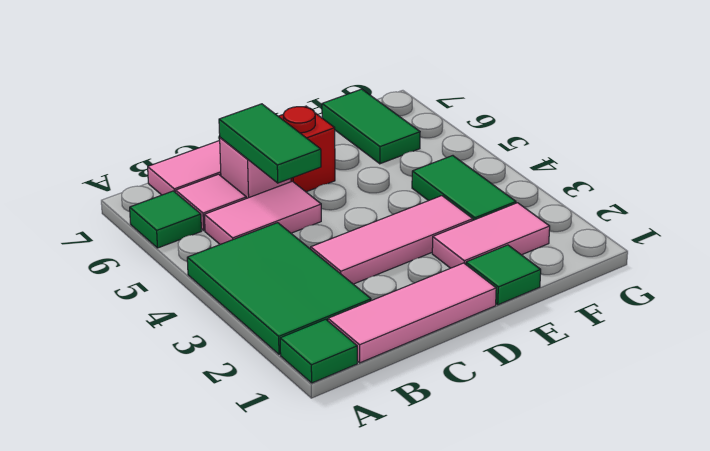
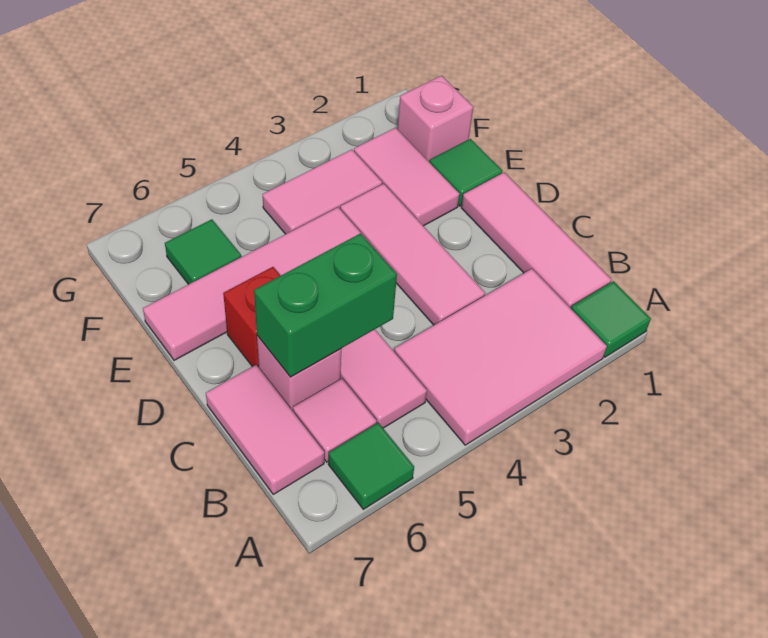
green tile A2:B4 level 1 -> pink tile A2:B4 level 1
green tile C5:C6 level 2 -> green brick C5:C6 level 2
none -> pink tile E4:E7 level 1
none -> pink brick F1 level 1
green tile F3:F4 level 1 -> pink tile F3:F4 level 1
green tile F6:F7 level 1 -> green tile F6 level 1

